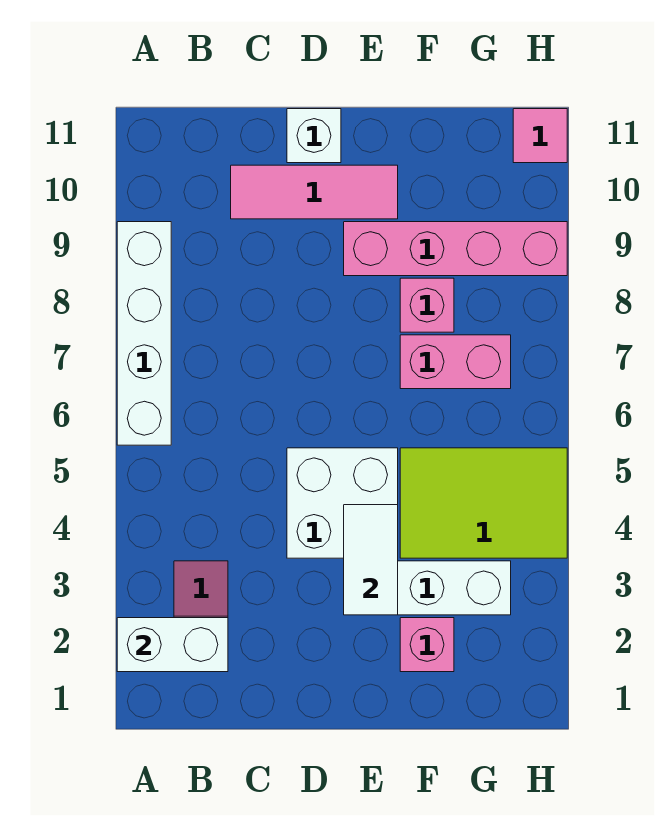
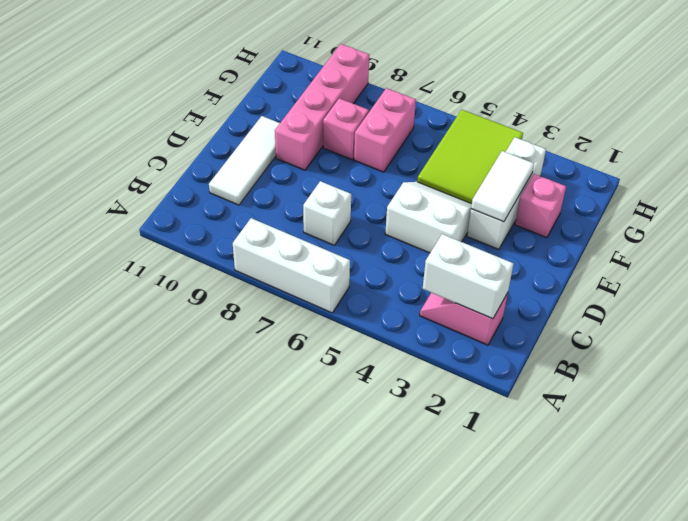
white brick A2:B2 level 2 -> white brick B2:B3 level 2
white brick A6:A9 level 1 -> white brick A6:A8 level 1
pink tile C10:E10 level 1 -> white tile C10:E10 level 1
white brick D4:E5 level 1 -> white slope D4:E5 level 1 top D
white brick D11 level 1 -> white brick C7 level 1
white tile E3:E4 level 2 -> white tile E3:F3 level 2
pink tile H11 level 1 -> none

